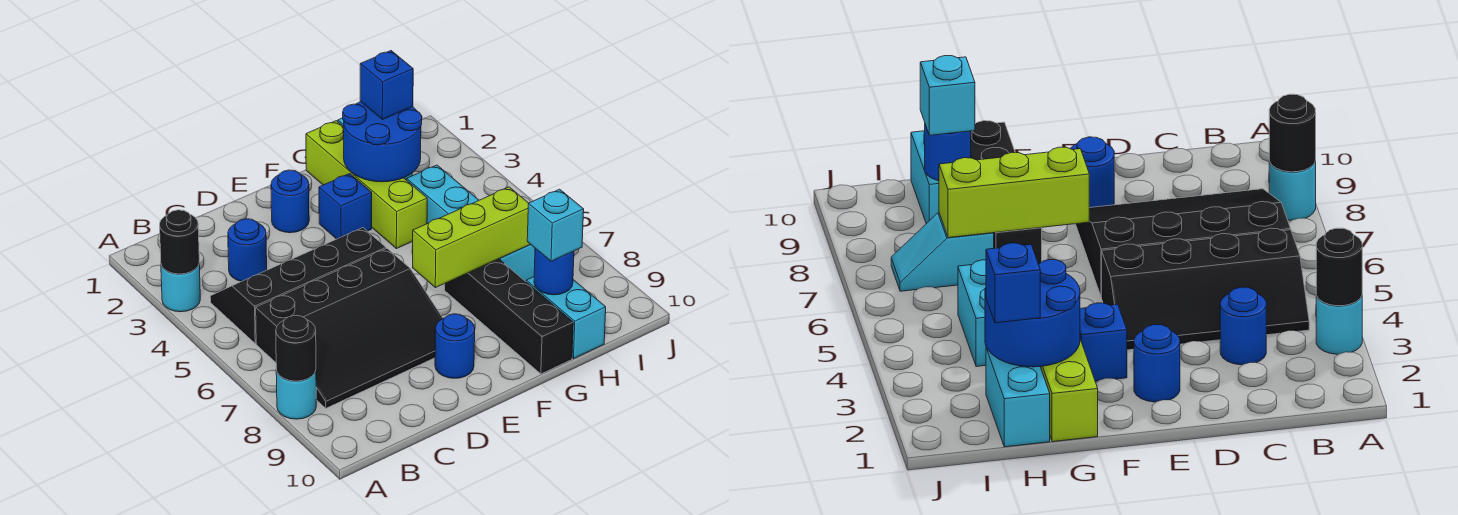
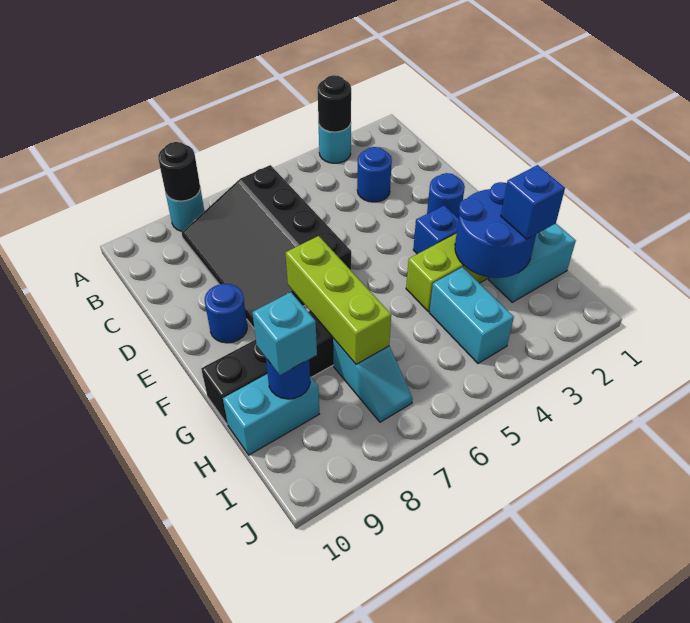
black slope B4:E5 level 1 top 5 -> none
cyan brick H4:H5 level 1 -> cyan brick H4:I4 level 1

